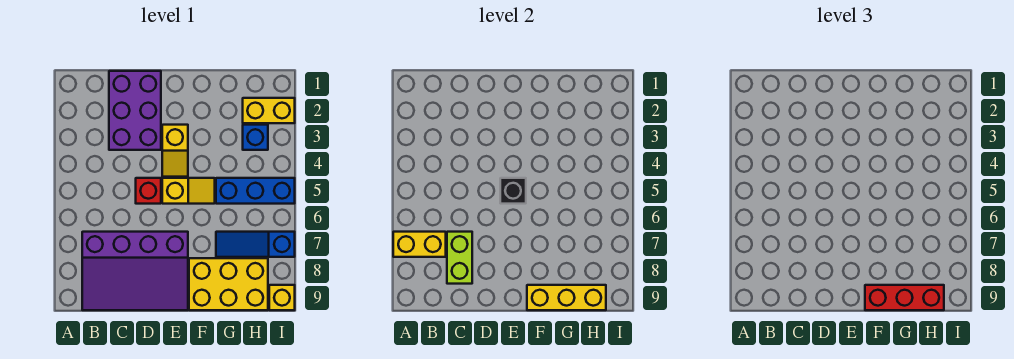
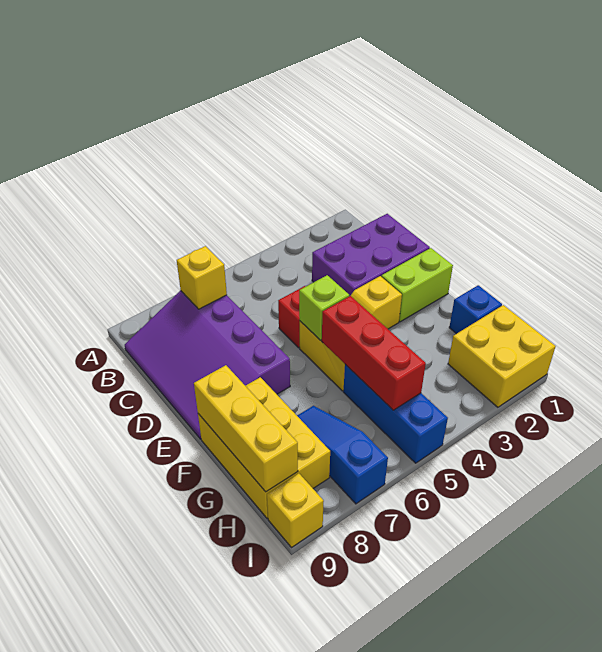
yellow brick A7:B7 level 2 -> yellow brick B7 level 2
lime brick C7:C8 level 2 -> lime brick E1:E2 level 1
black brick E5 level 2 -> lime brick E5 level 2
red brick F9:H9 level 3 -> red brick F5:H5 level 2
yellow brick H2:I2 level 1 -> yellow brick H1:I2 level 1
blue brick H3 level 1 -> blue brick G1 level 1

